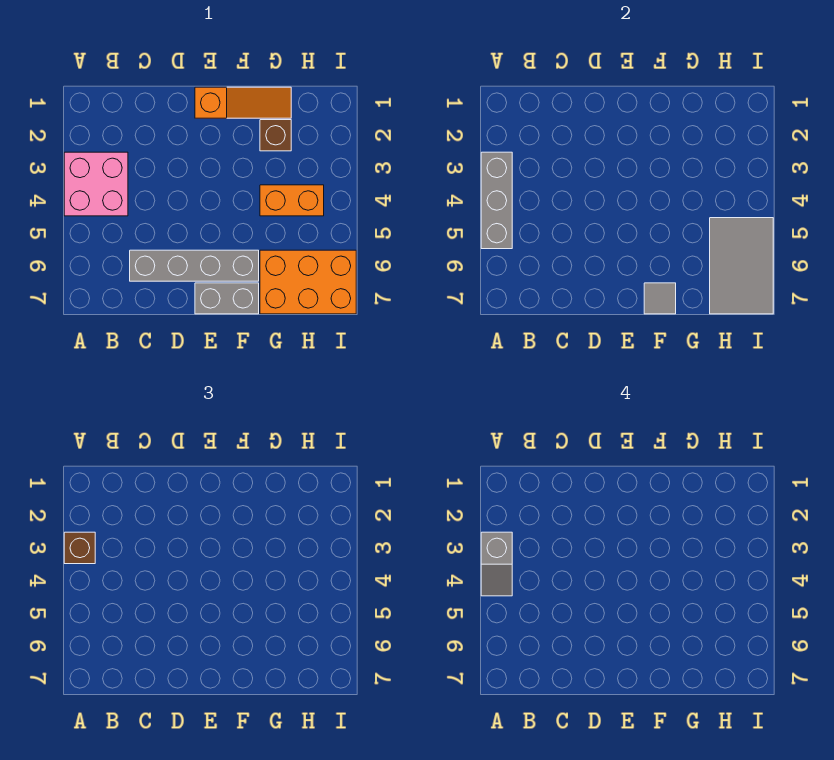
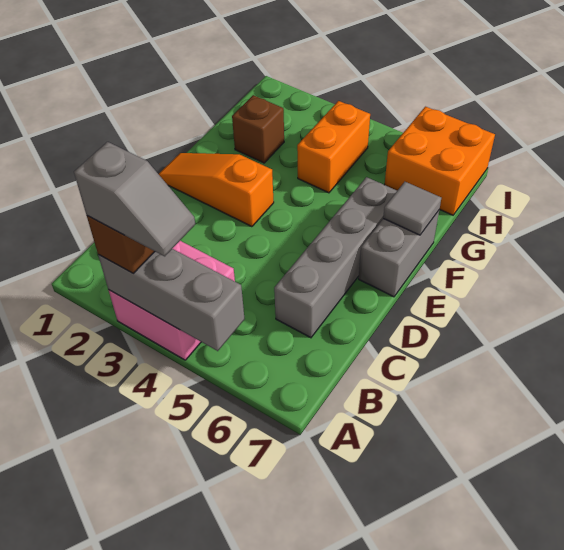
orange slope E1:G1 level 1 top E -> orange slope E1:E3 level 1 top 3
orange brick G6:I7 level 1 -> orange brick H6:I7 level 1
grey tile H5:I7 level 2 -> none

